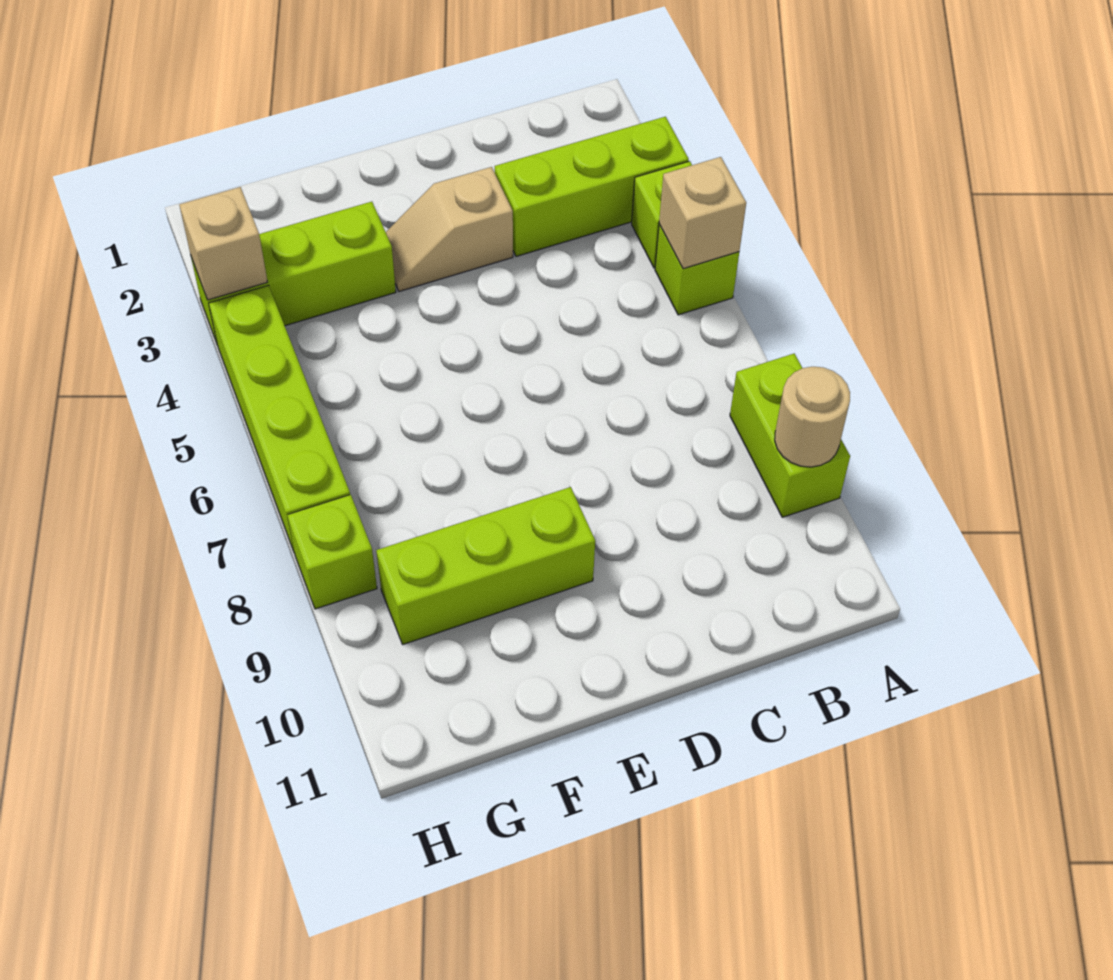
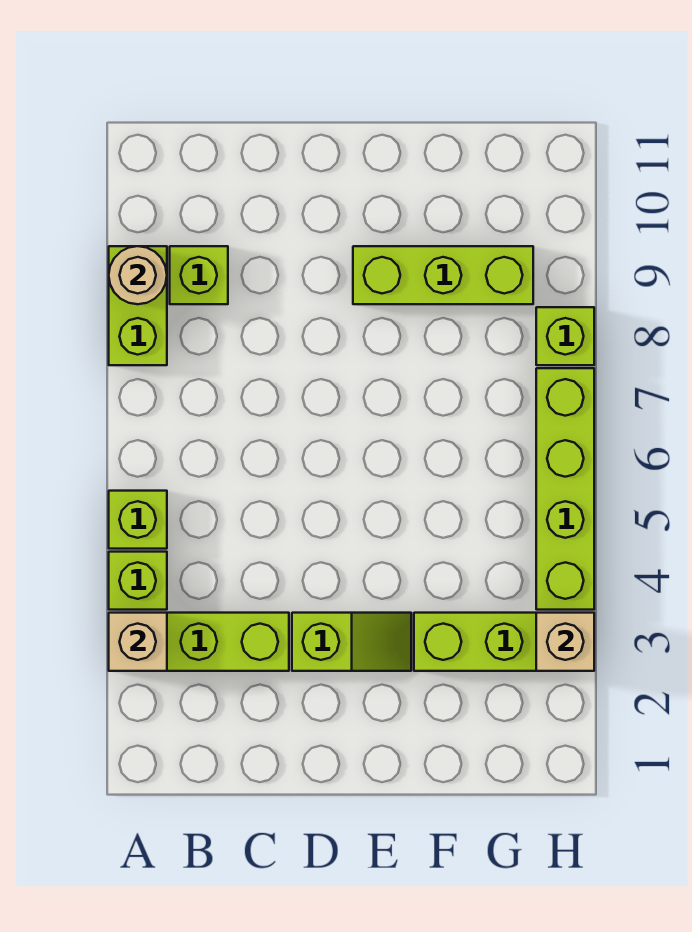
tan brick A5 level 2 -> tan brick A3 level 2
none -> lime brick B9 level 1
tan slope D3:E3 level 1 top D -> lime slope D3:E3 level 1 top D

